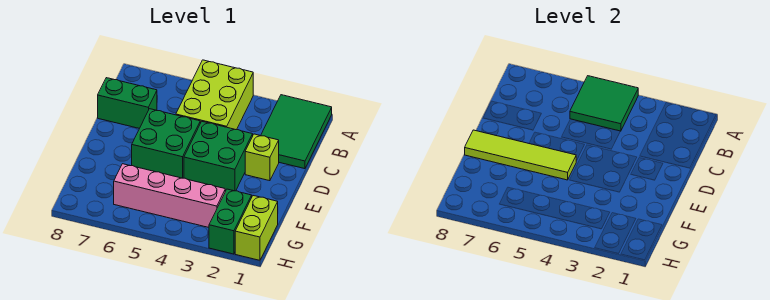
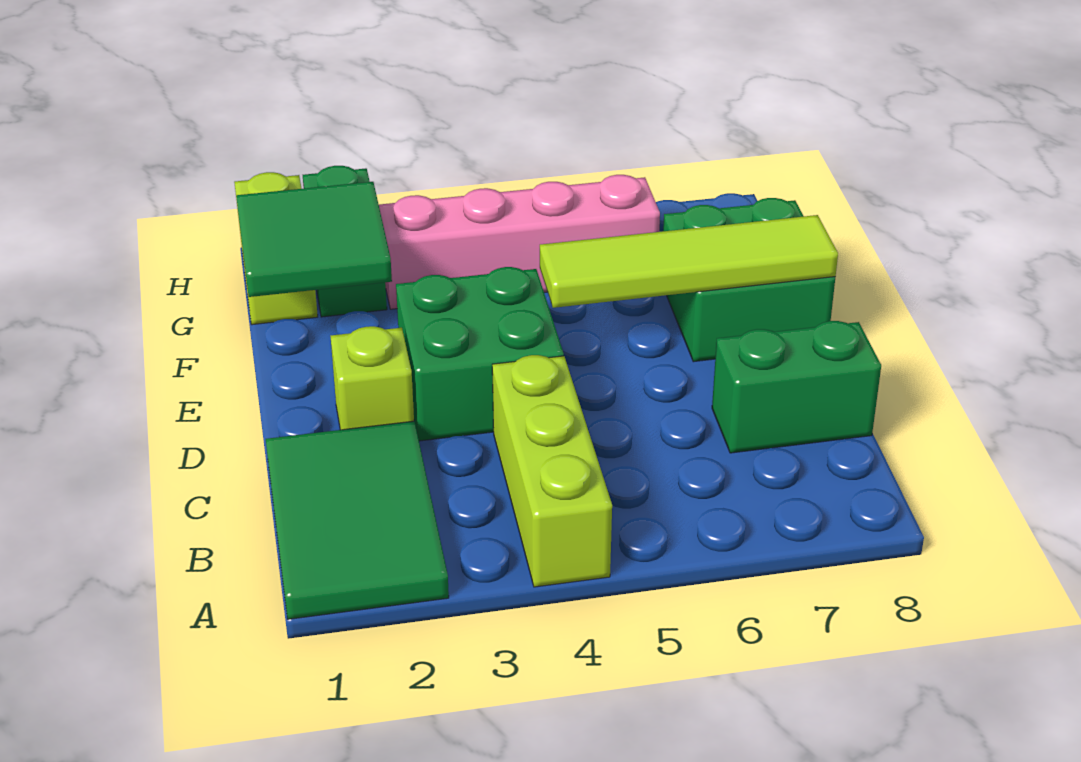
lime brick A4:C5 level 1 -> lime brick A4:C4 level 1
green tile A4:B5 level 2 -> green tile F1:G2 level 2
green brick D5:E6 level 1 -> green brick E7:F8 level 1

